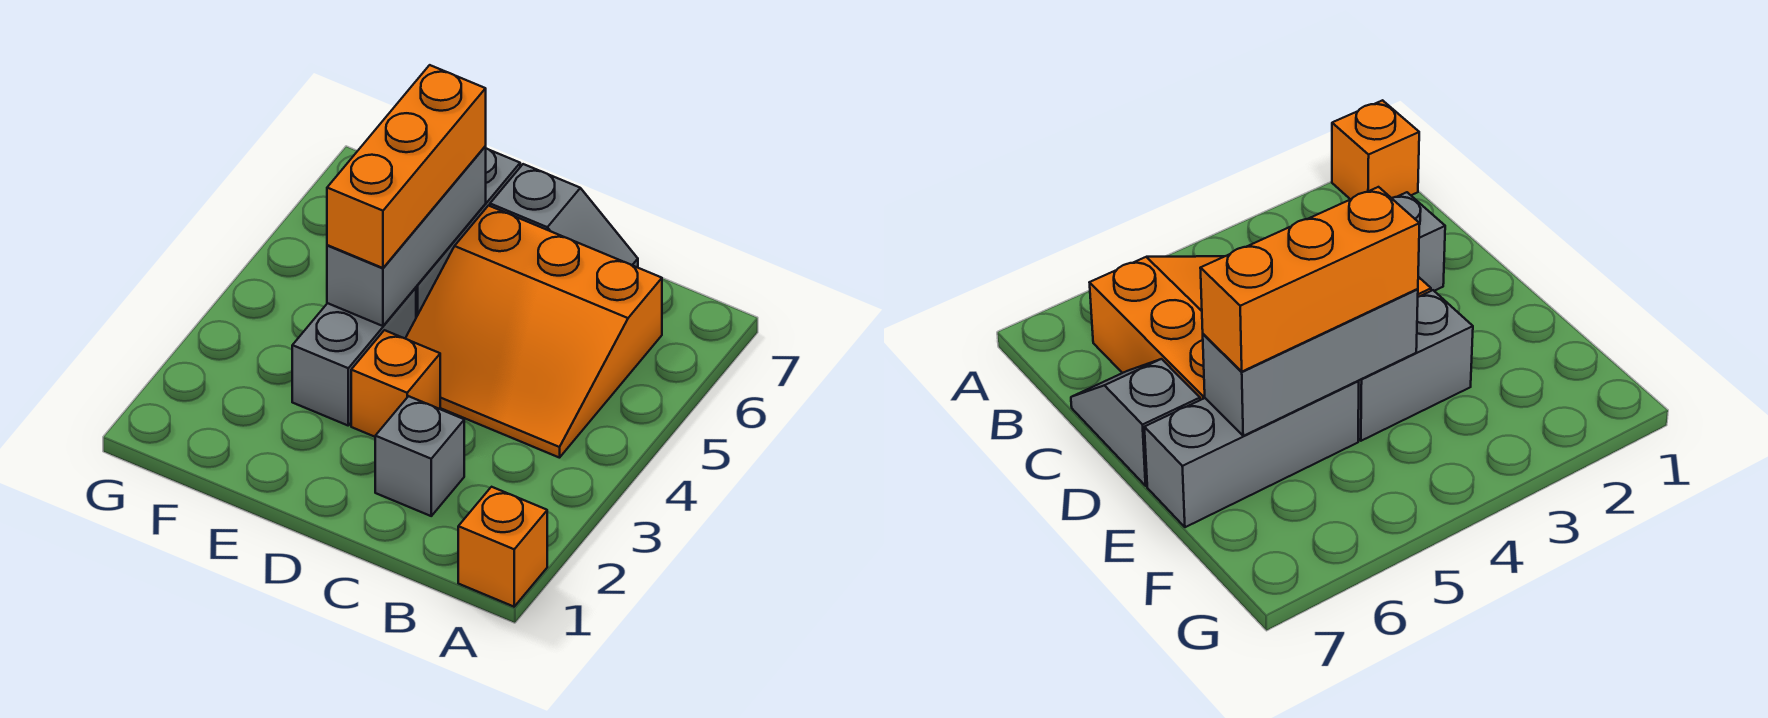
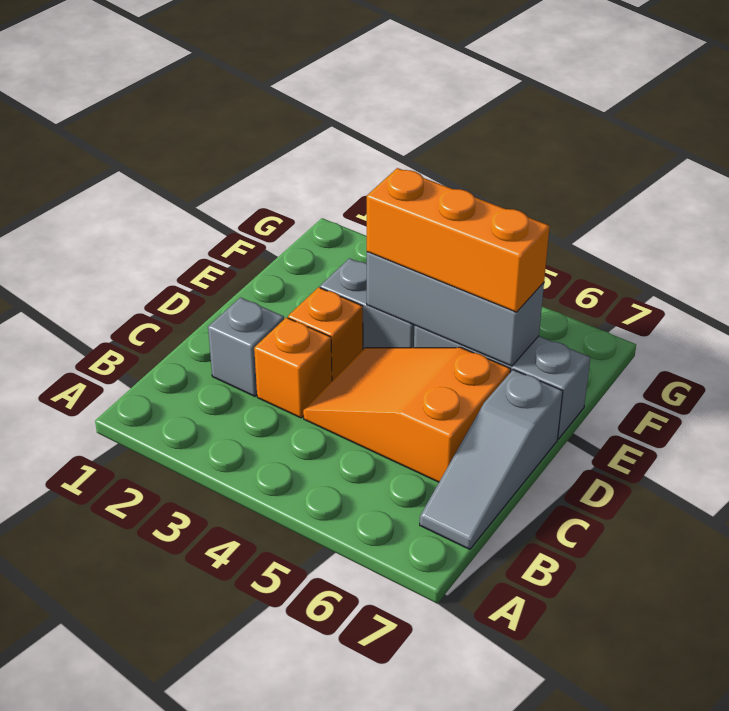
orange brick A1 level 1 -> orange brick C3 level 1
orange slope B4:D6 level 1 top 6 -> orange slope C4:D6 level 1 top 6
grey slope C7:D7 level 1 top D -> grey slope B7:D7 level 1 top D

